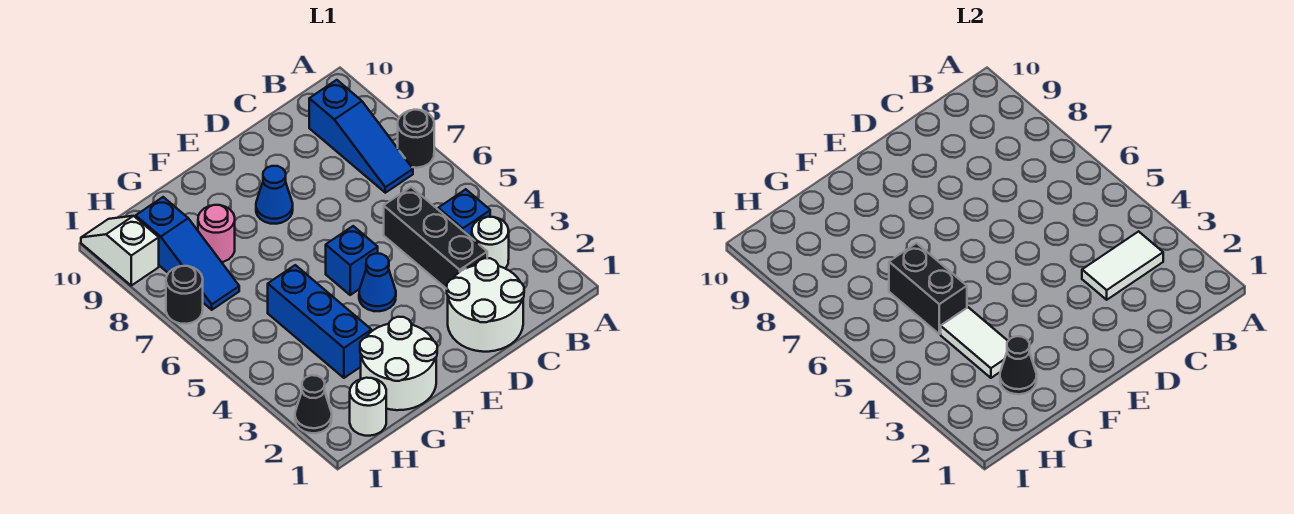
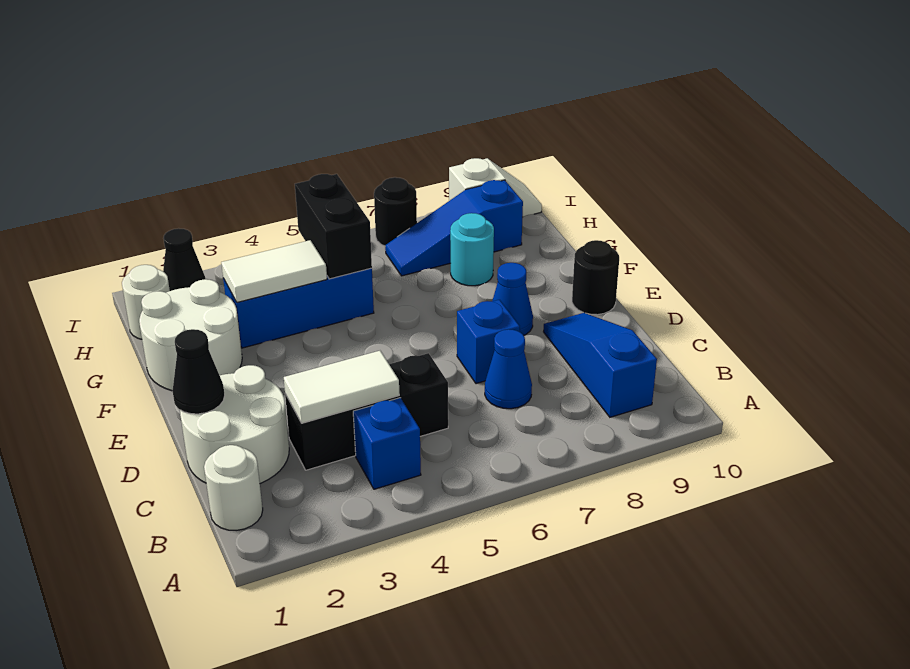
black round brick A7 level 1 -> black round brick E10 level 1
white round brick B3 level 1 -> white round brick B1 level 1
white tile B3:C3 level 2 -> white tile C3:C4 level 2
blue slope B7:B9 level 1 top 9 -> blue slope B9:D9 level 1 top B
blue cone E4 level 1 -> blue cone C7 level 1
blue brick E5 level 1 -> blue brick D7 level 1
black cone G2 level 2 -> black cone D1 level 2
black brick G5:G6 level 2 -> black brick G5:H5 level 2
pink round brick G8 level 1 -> cyan round brick G8 level 1

